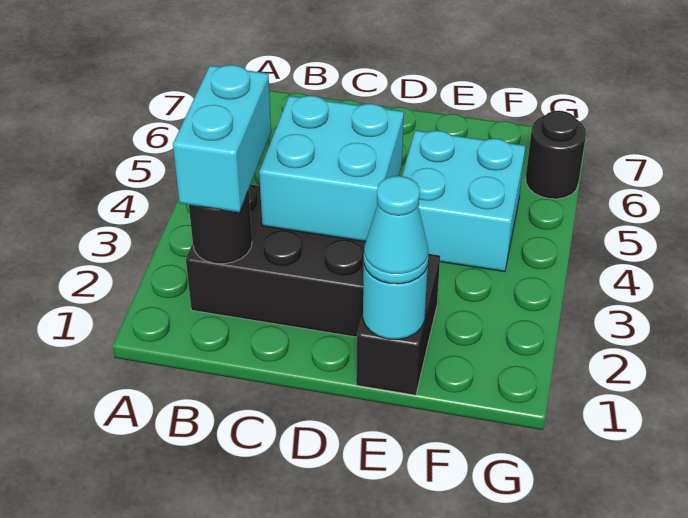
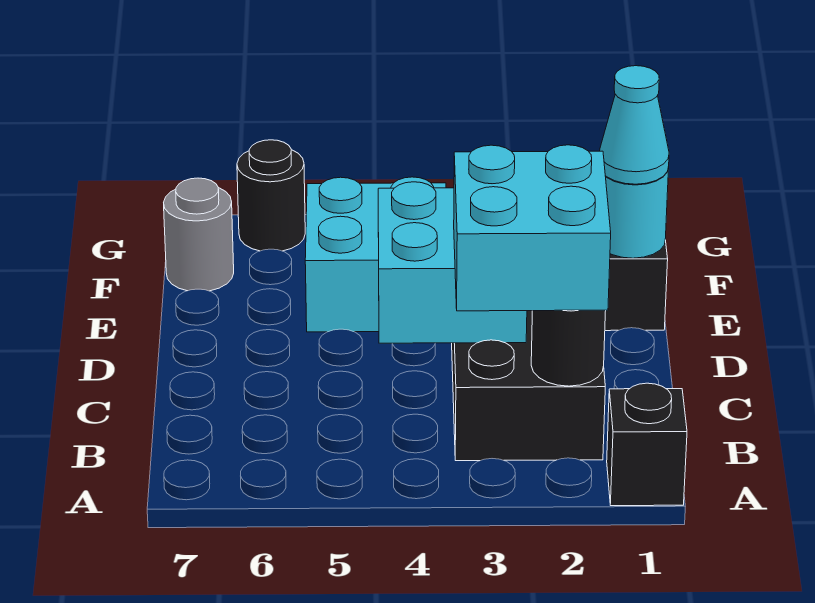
none -> black brick A1 level 1
cyan brick B2:B3 level 3 -> cyan brick B2:C3 level 3
none -> grey round brick F7 level 1

